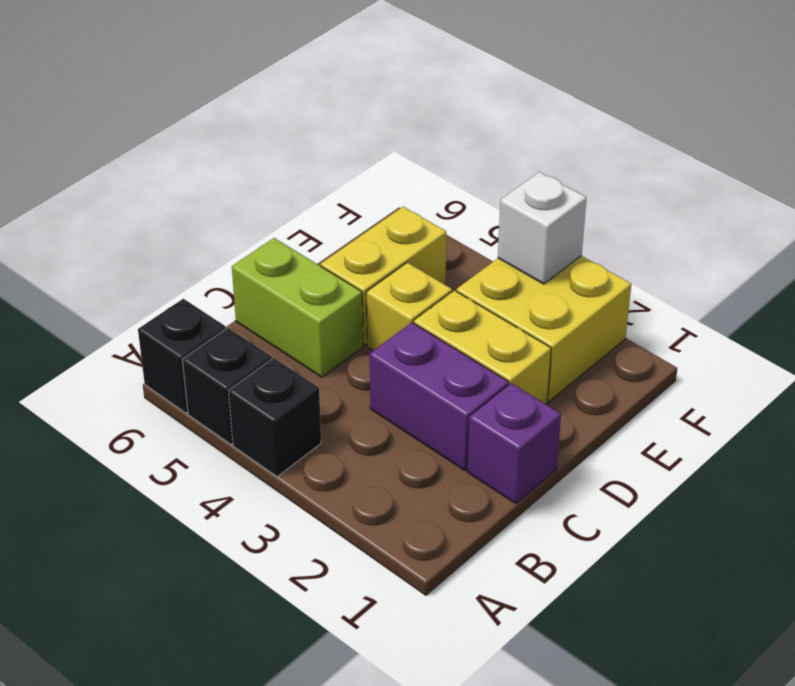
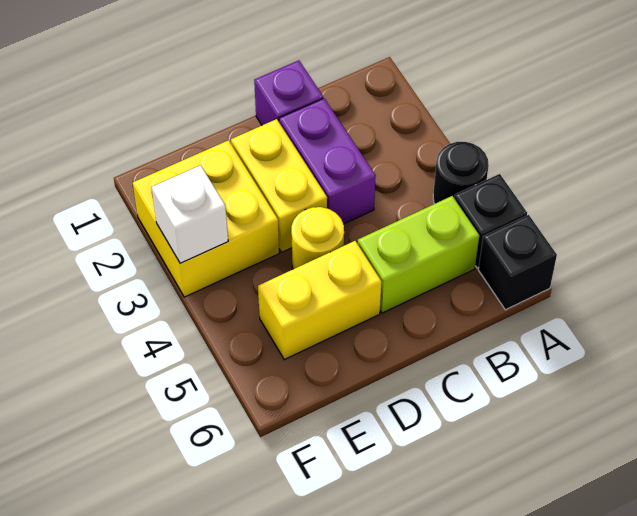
black brick A4 level 1 -> black round brick A4 level 1
lime brick C5:C6 level 1 -> lime brick B5:C5 level 1
yellow brick D4 level 1 -> yellow round brick D4 level 1

